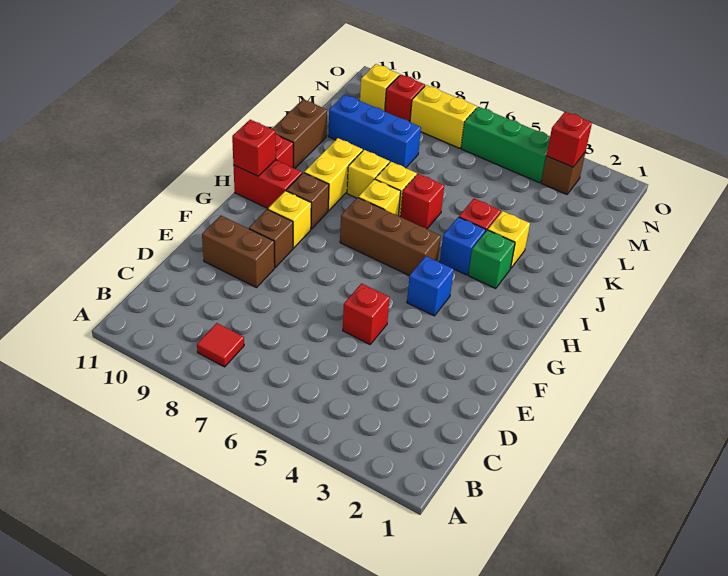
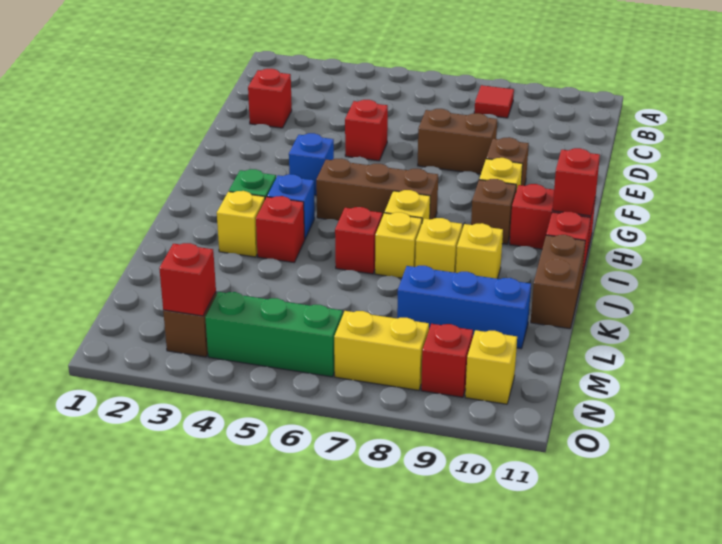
none -> red brick D2 level 1
brown brick E9:E10 level 1 -> brown brick E7:E8 level 1
yellow brick I9:J9 level 1 -> yellow brick J9 level 1

